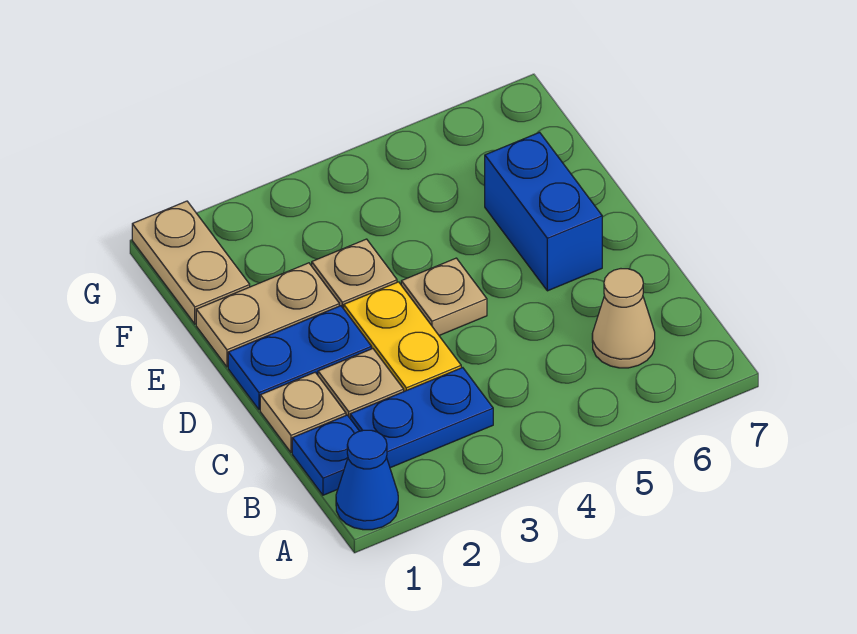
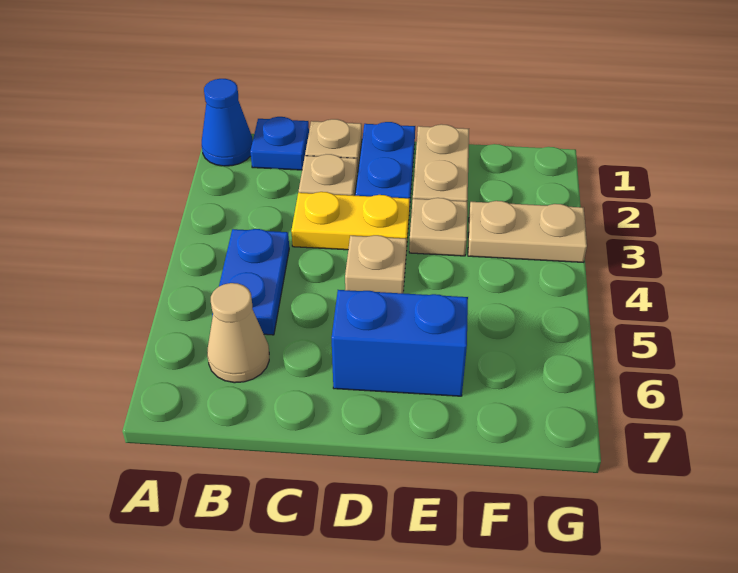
blue plate B2:B3 level 1 -> blue plate B4:B5 level 1
tan plate F1:G1 level 1 -> tan plate F3:G3 level 1

